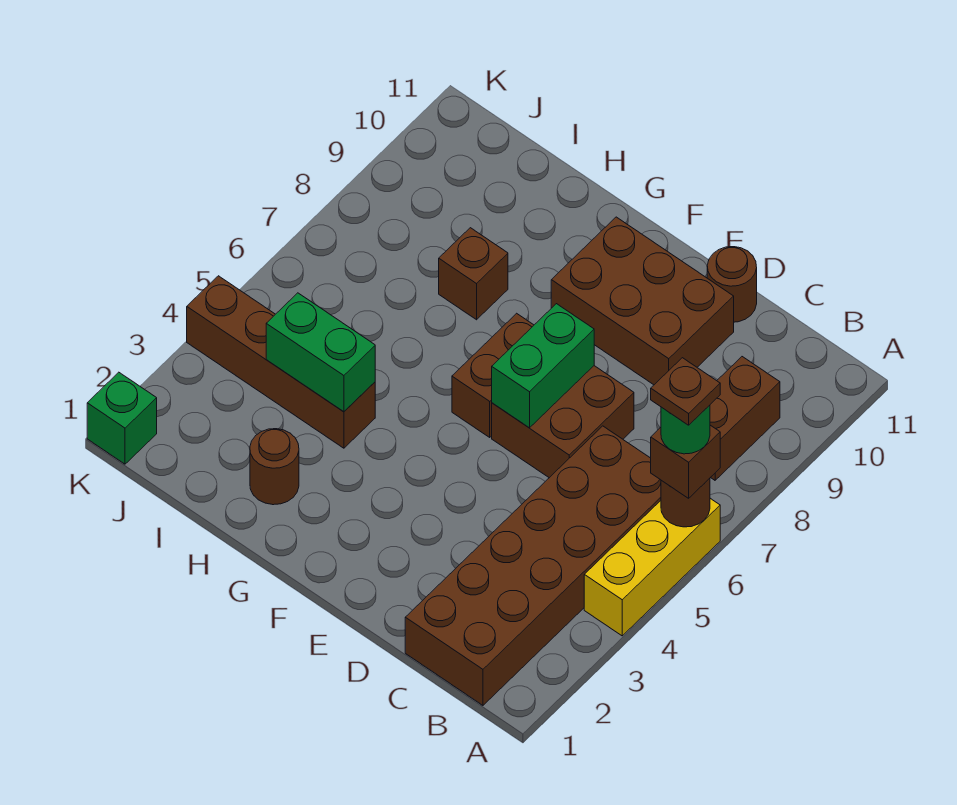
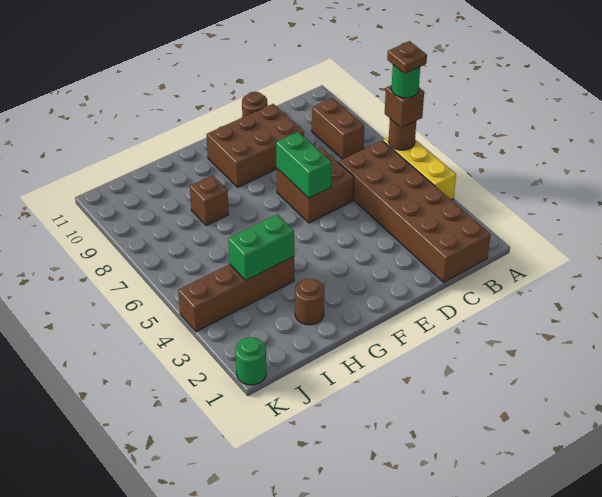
brown brick F6:F7 level 1 -> none
green brick K1 level 1 -> green round brick K1 level 1

